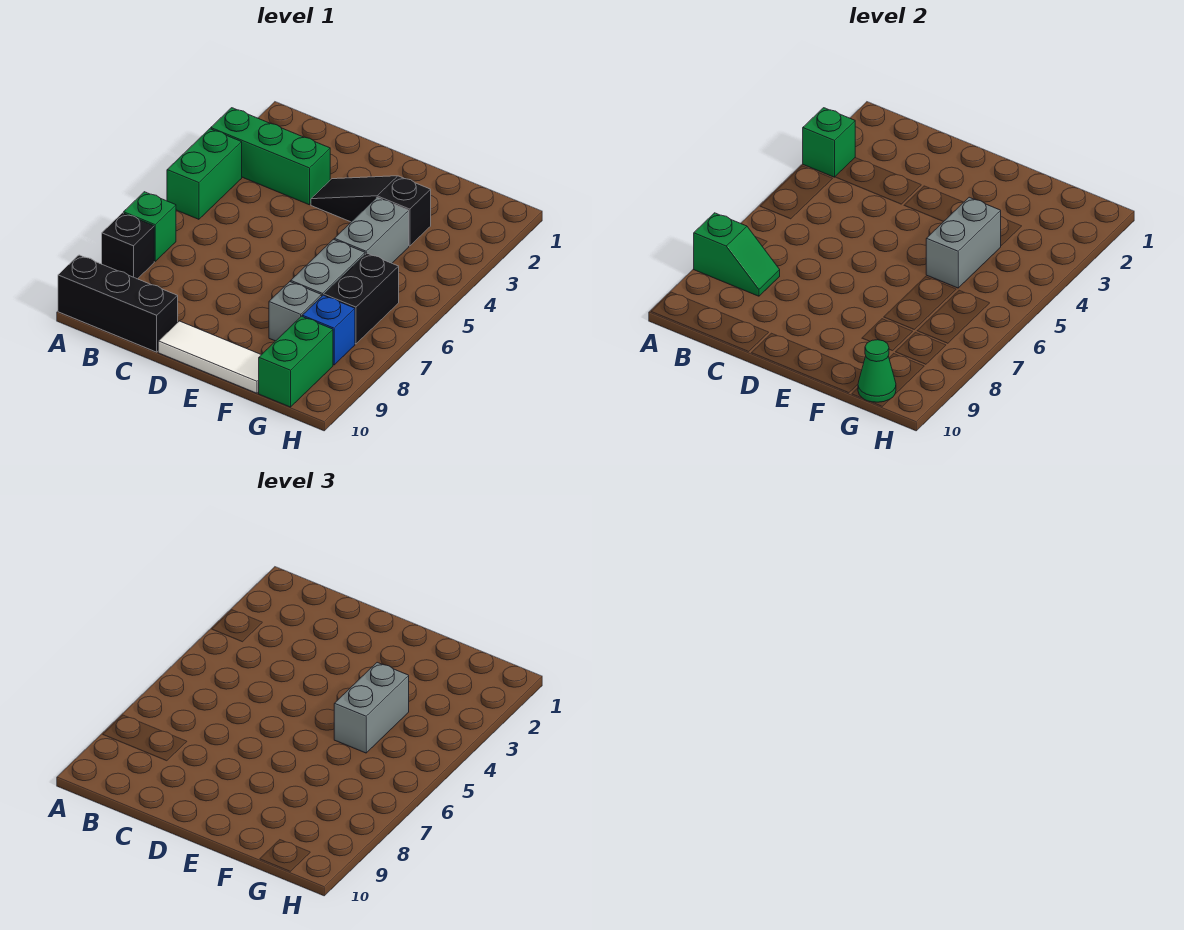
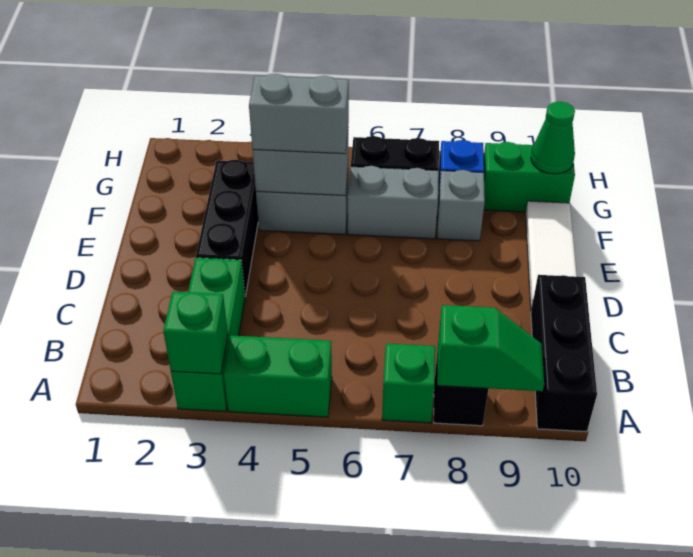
green slope A8:B8 level 2 top A -> green slope A8:A9 level 2 top 8
black slope D3:F3 level 1 top F -> black brick D3:F3 level 1

